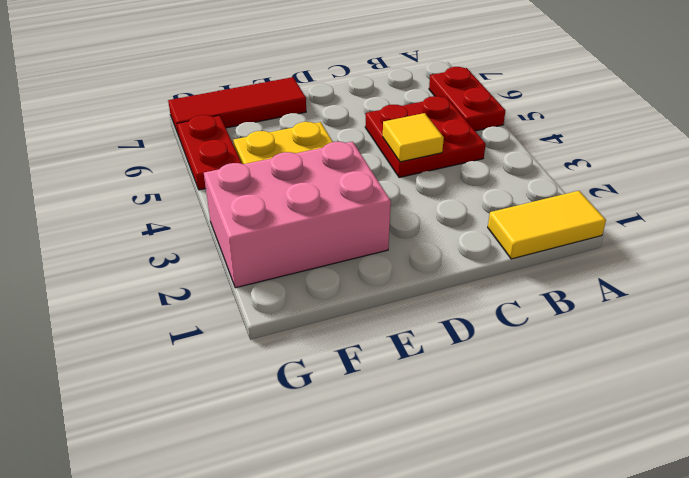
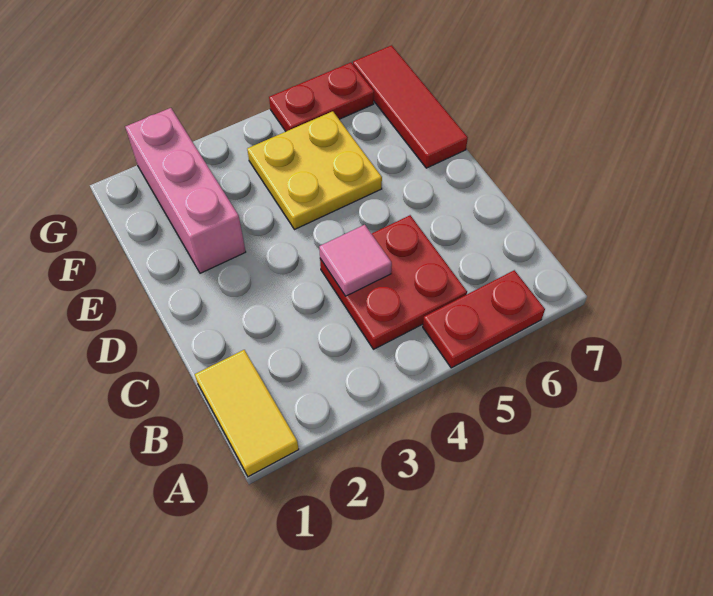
yellow tile C4 level 2 -> pink tile C4 level 2
pink brick E2:G3 level 1 -> pink brick E2:G2 level 1

